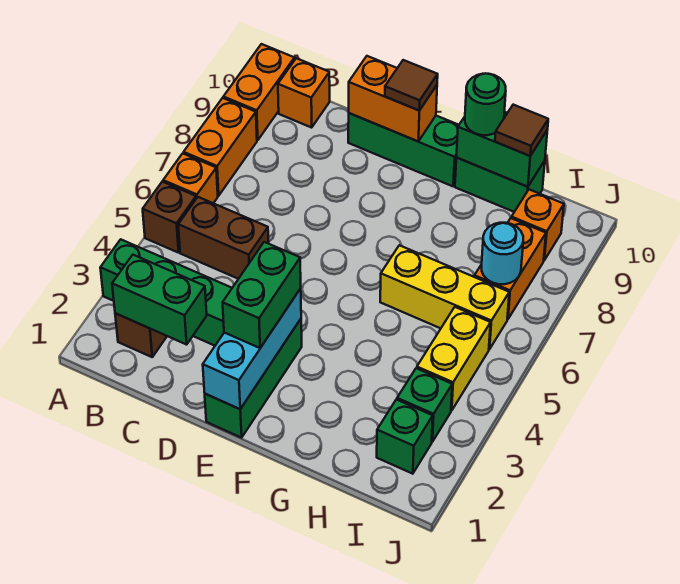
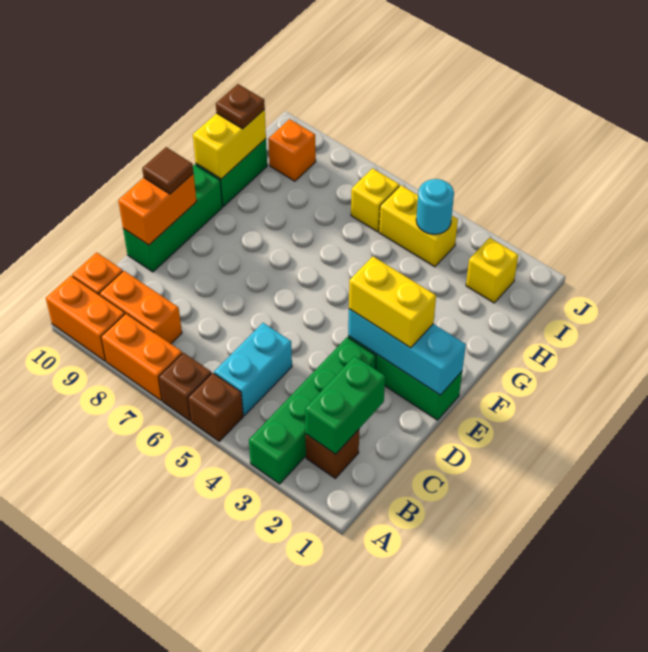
orange brick A6 level 1 -> brown brick A6 level 1
brown brick B5:C5 level 1 -> cyan brick B5:C5 level 1
green brick E2:E3 level 3 -> yellow brick E2:E3 level 3
yellow brick G6:I6 level 1 -> yellow brick I6 level 1
green brick G10:H10 level 2 -> yellow brick G10:H10 level 2
green round brick G10 level 3 -> none
brown tile H10 level 3 -> brown plate H10 level 3
green brick I2 level 1 -> yellow brick I2 level 1
green brick I3 level 1 -> none
orange brick I7:I8 level 1 -> orange brick B8:B9 level 1
cyan round brick I7 level 2 -> cyan round brick I4 level 2

